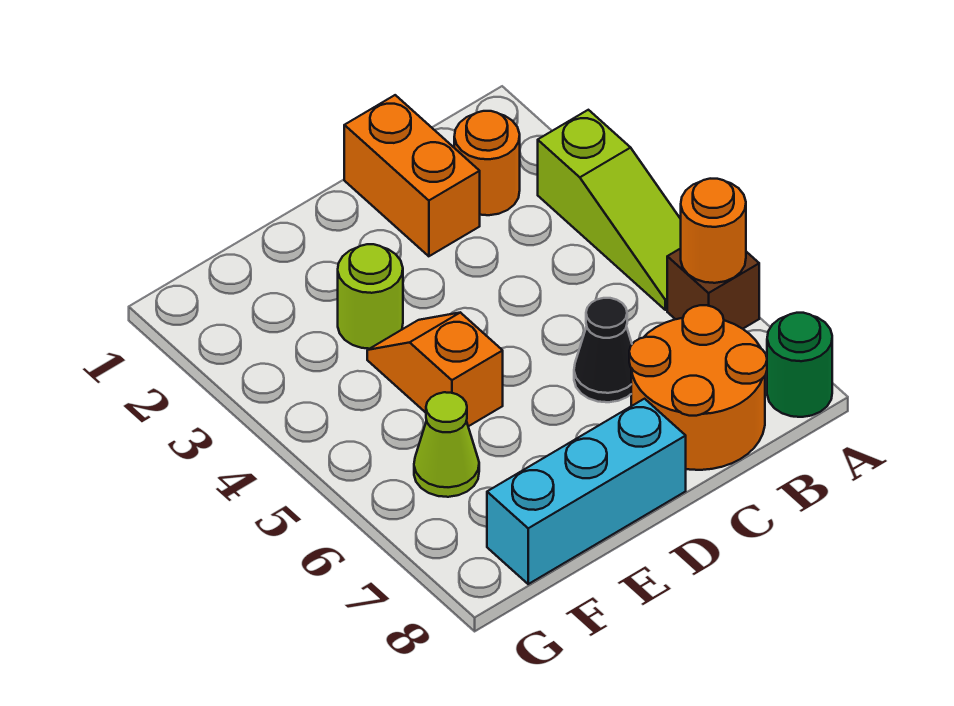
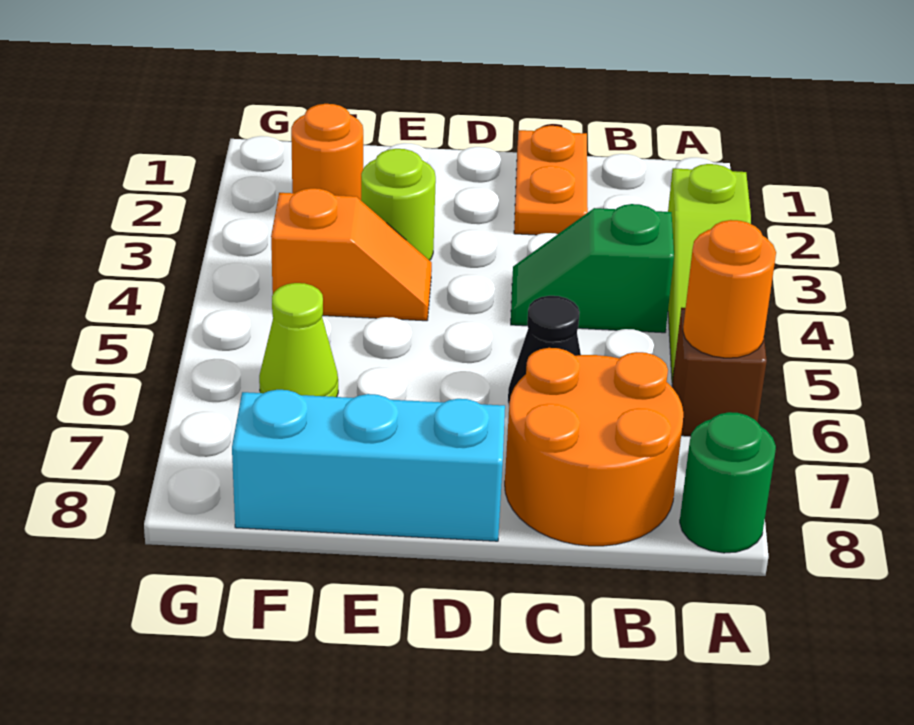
orange round brick B2 level 1 -> orange round brick F2 level 1
none -> green slope B4:C4 level 1 top B
orange brick C1:C2 level 1 -> orange plate C1:C2 level 1
orange slope E4:E5 level 1 top 5 -> orange slope E4:F4 level 1 top F

